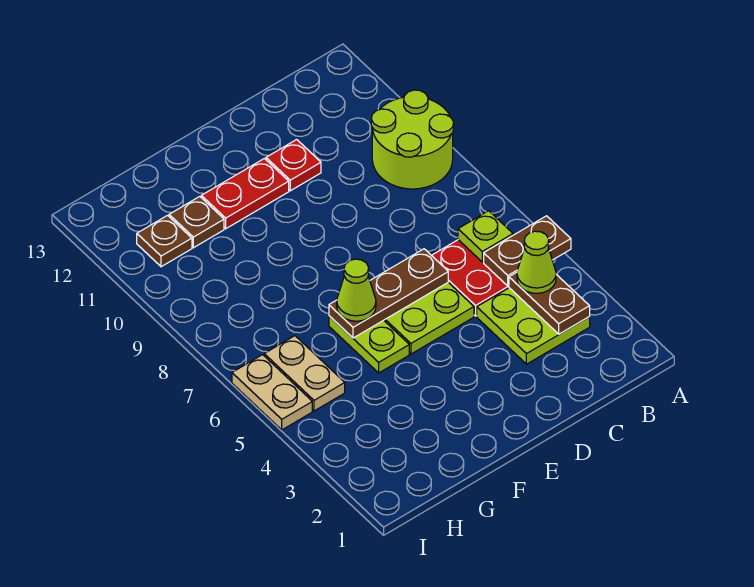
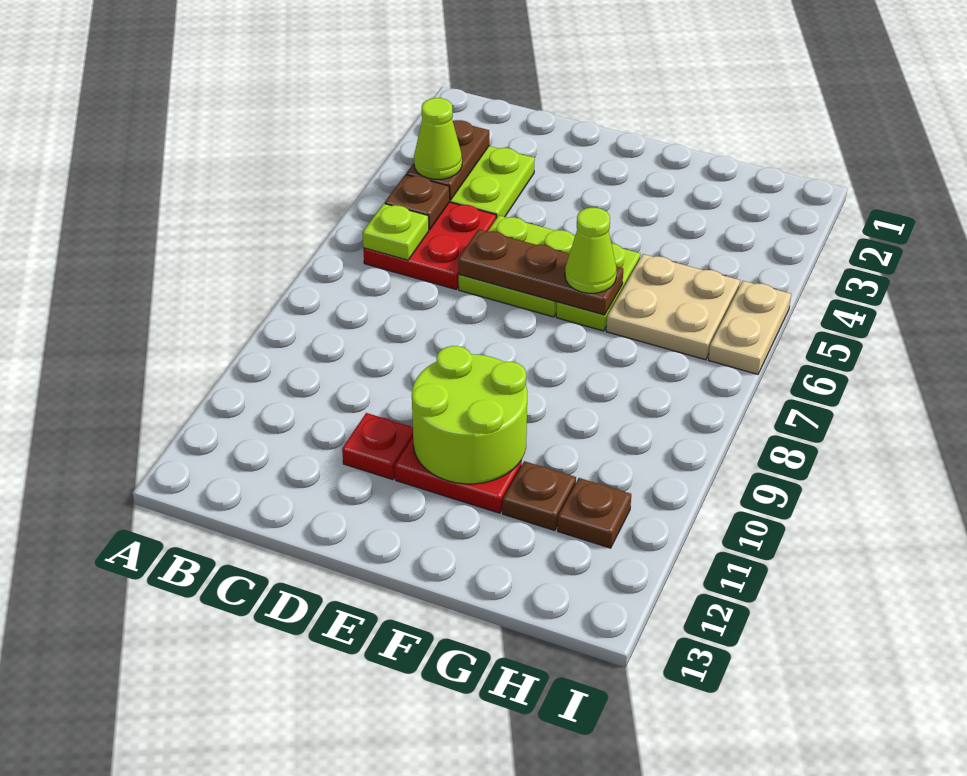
brown plate A5:B5 level 2 -> brown plate B5 level 2
lime round brick A9:B10 level 1 -> lime round brick E10:F11 level 2
tan plate H5:H6 level 1 -> tan plate G5:H6 level 1

